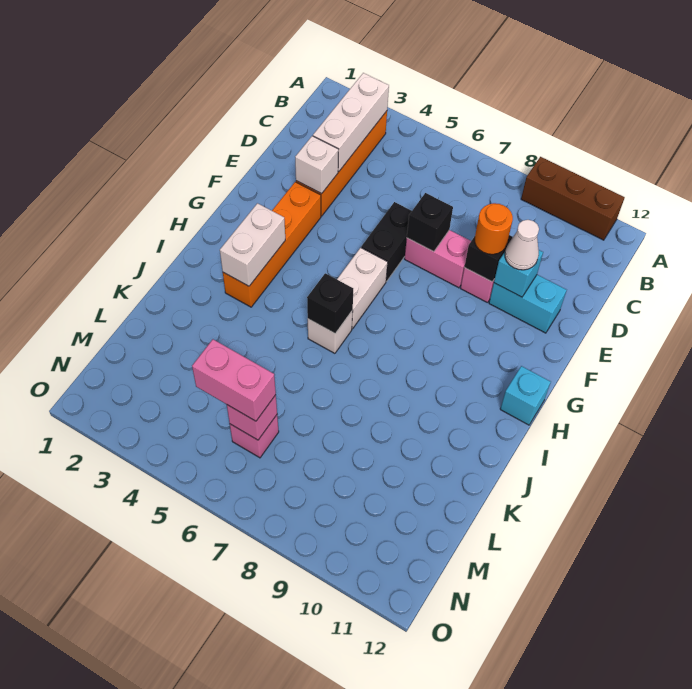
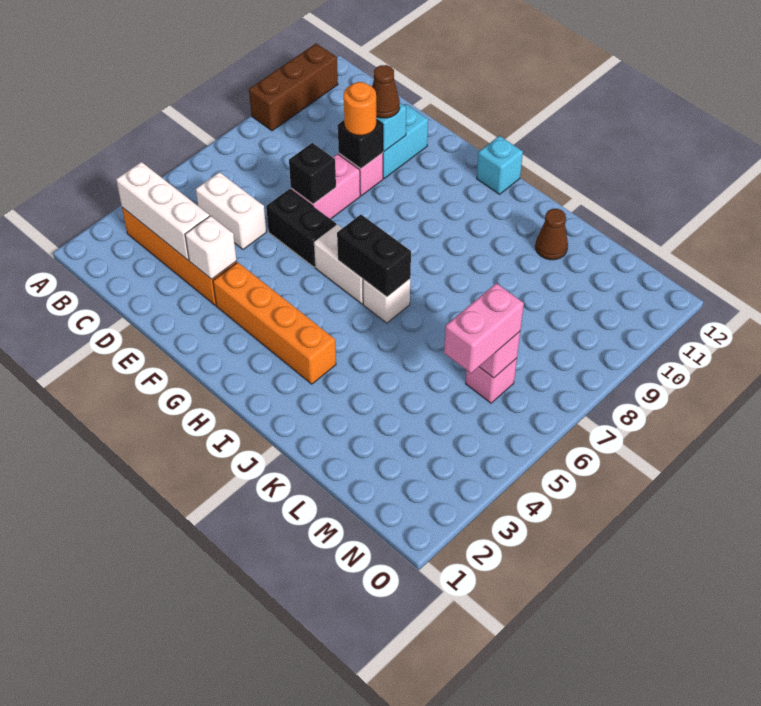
white cone E10 level 3 -> brown cone E10 level 3
white brick H3:I3 level 2 -> white brick C5:D5 level 1
black brick I6 level 2 -> black brick H6:I6 level 2
none -> brown cone K11 level 1

